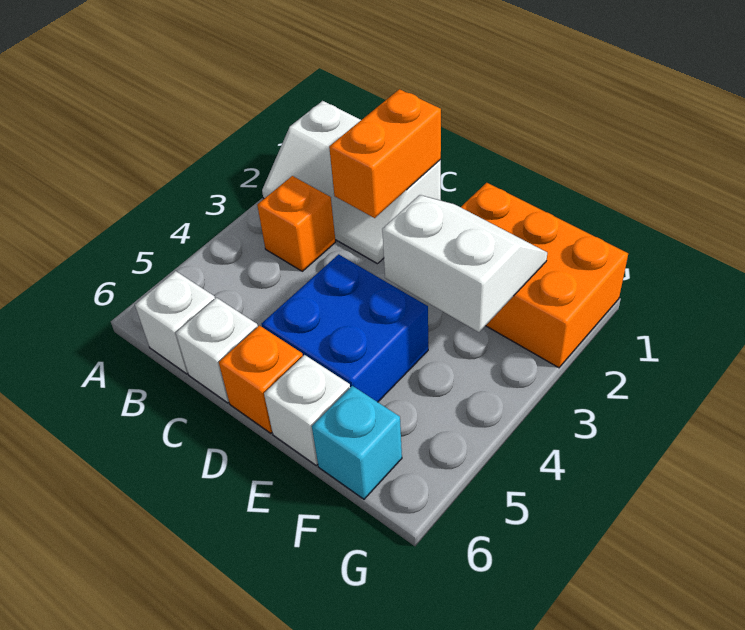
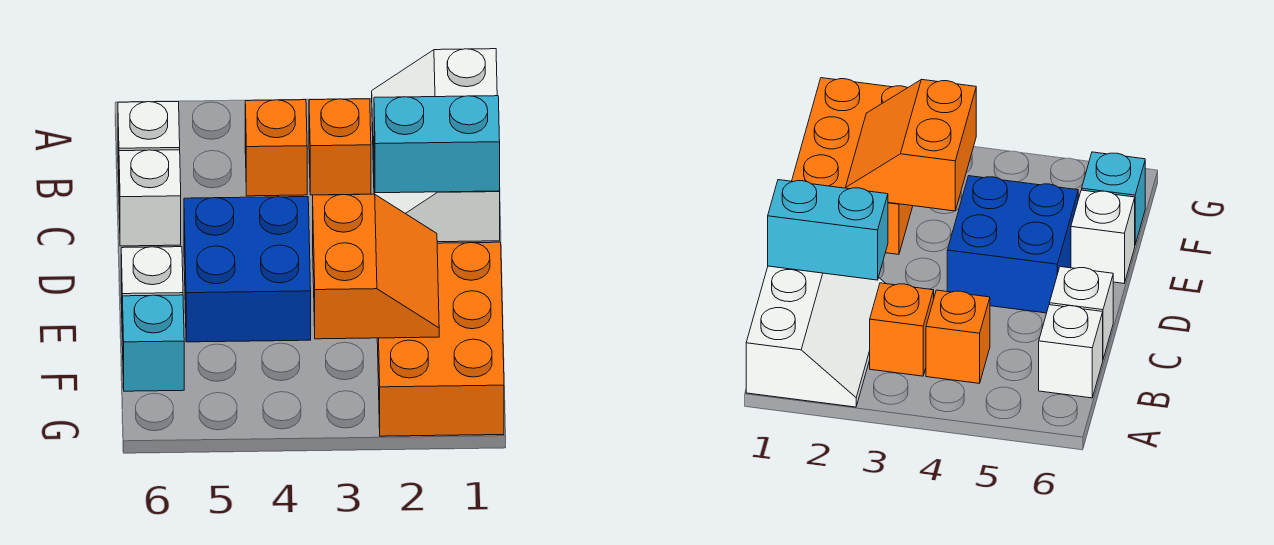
orange brick C1:C2 level 2 -> cyan brick C1:C2 level 2
orange brick D6 level 1 -> orange brick B4 level 1
white slope E2:F3 level 2 top 3 -> orange slope E2:F3 level 2 top 3

